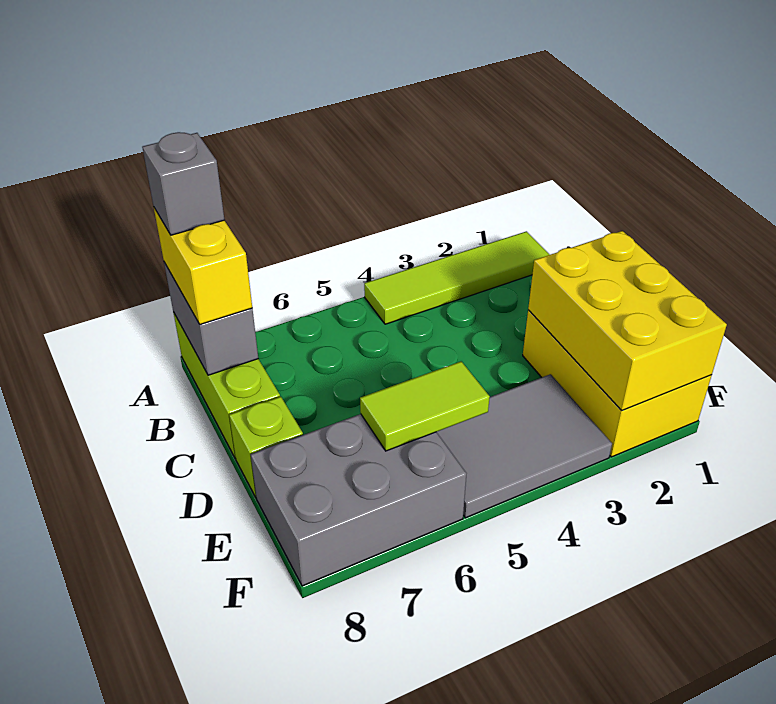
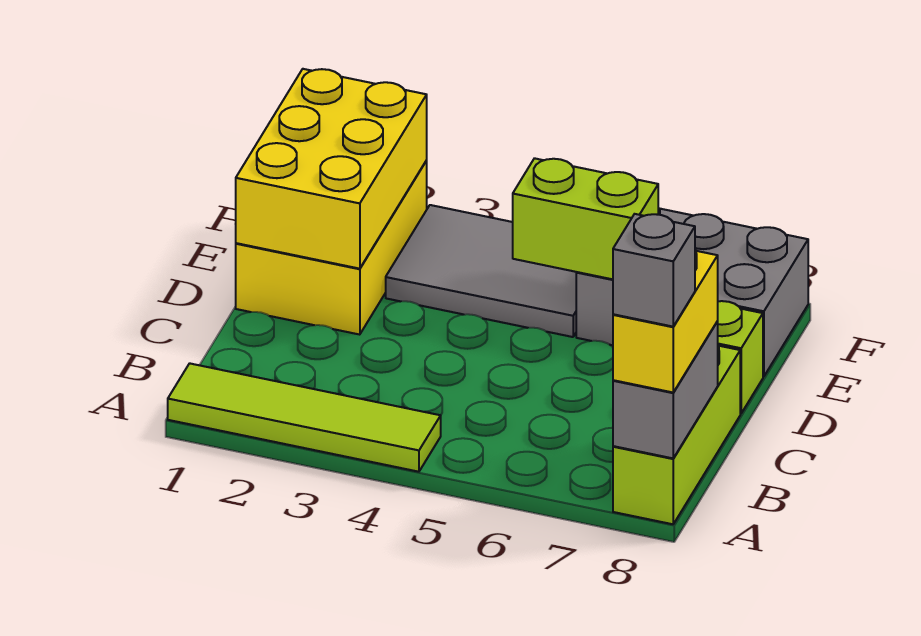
lime tile E5:E6 level 2 -> lime brick E5:E6 level 2

